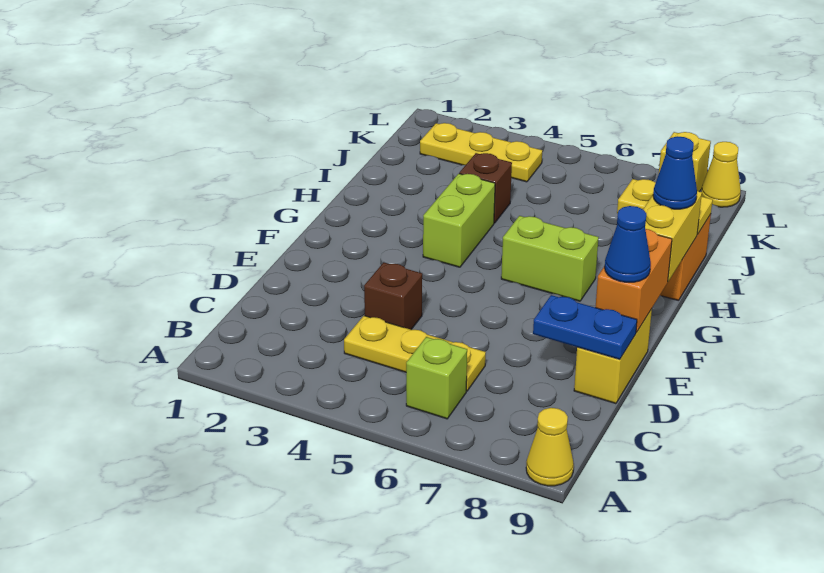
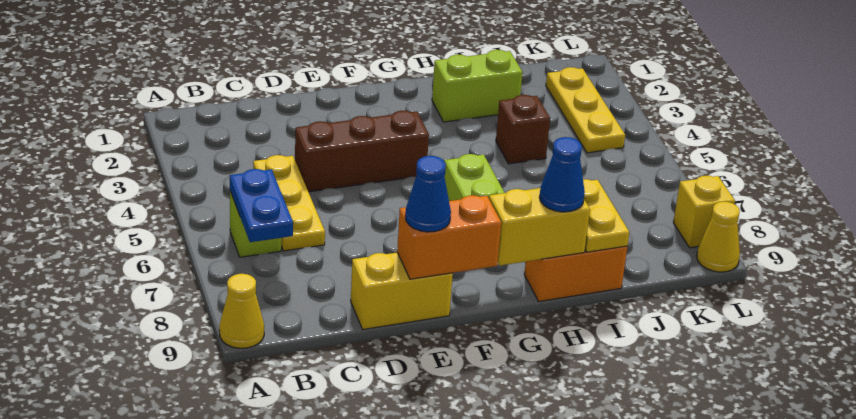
brown brick D4 level 1 -> brown brick D4:F4 level 1
blue plate D8:D9 level 2 -> blue plate B6:B7 level 2
lime brick G4:H4 level 1 -> lime brick H2:I2 level 1

